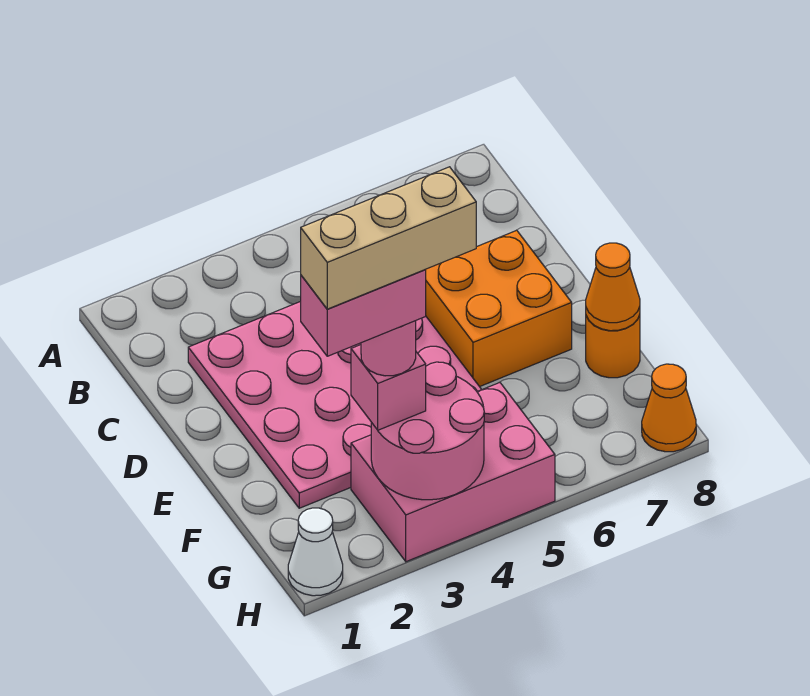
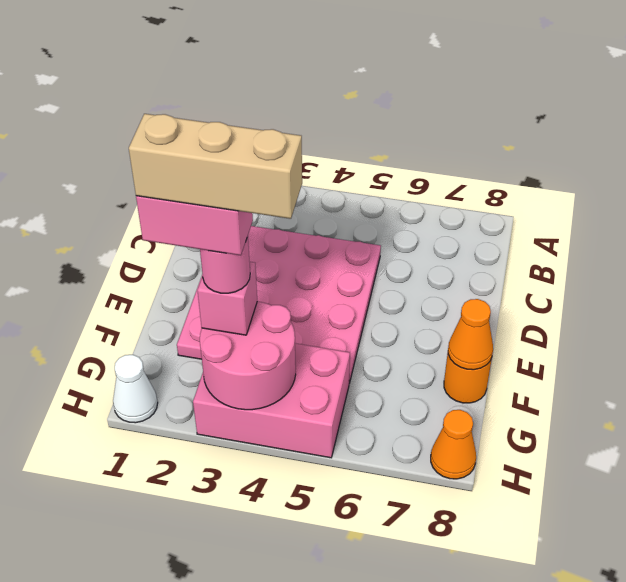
orange brick D6:E7 level 1 -> none

